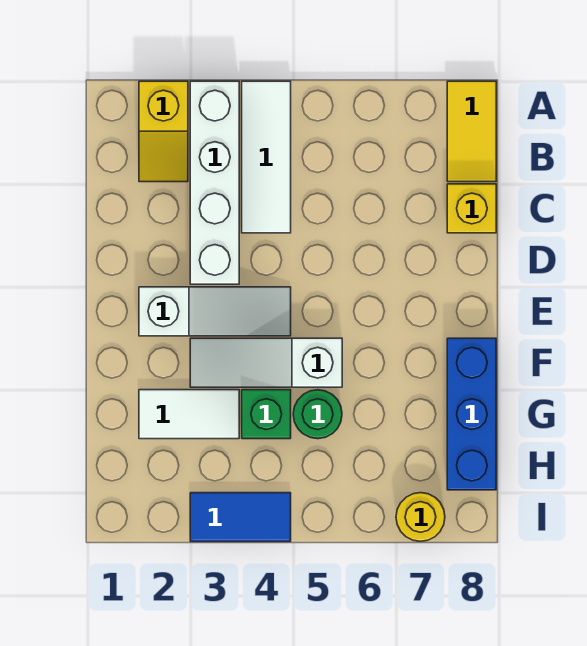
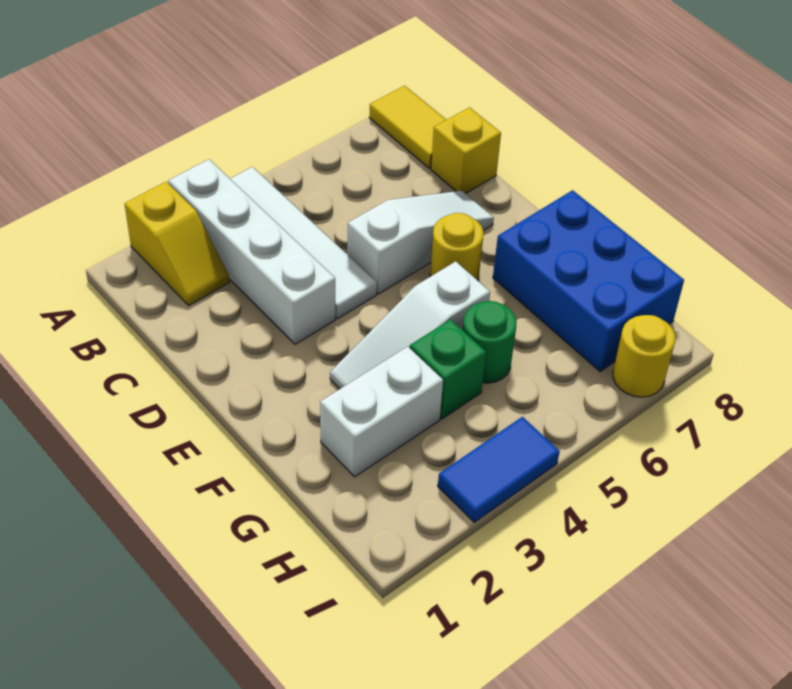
white tile A4:C4 level 1 -> white tile A4:D4 level 1
white slope E2:E4 level 1 top 2 -> white slope D5:D7 level 1 top 5
none -> yellow round brick E6 level 1
blue brick F8:H8 level 1 -> blue brick F7:H8 level 1
white tile G2:G3 level 1 -> white brick G2:G3 level 1

